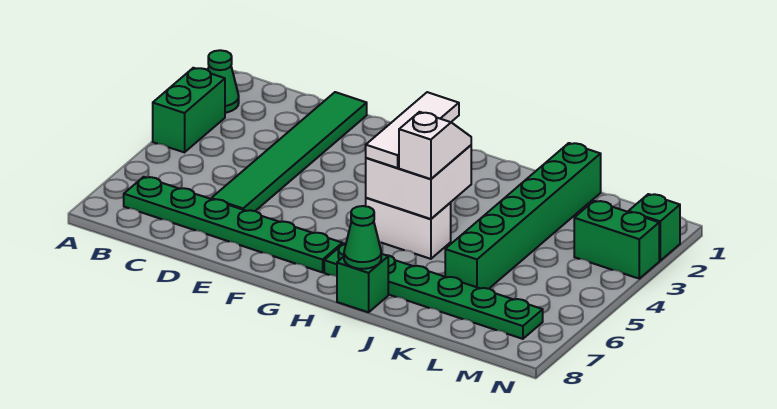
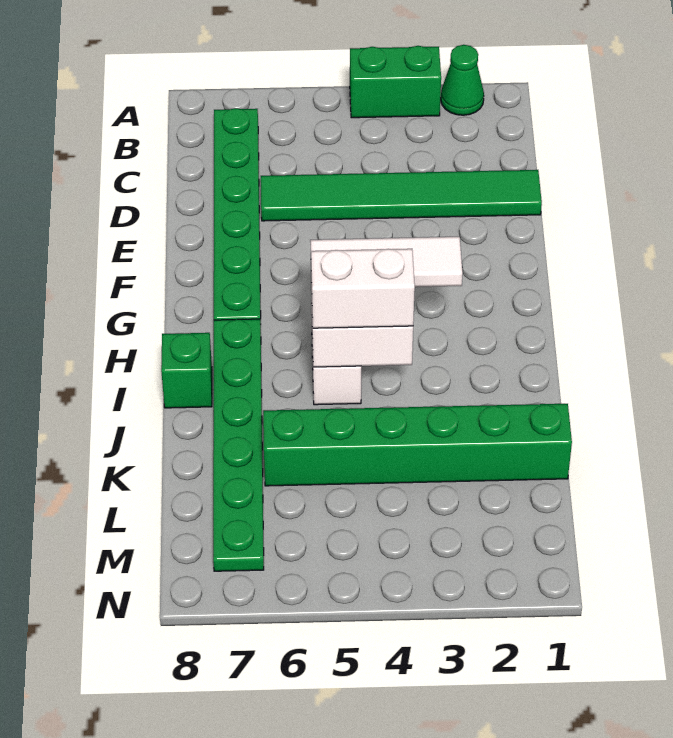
white slope I4:I5 level 3 top 5 -> white brick I4:I5 level 3
green cone I8 level 2 -> none
green brick M3:N3 level 1 -> none
green brick N2 level 1 -> none

